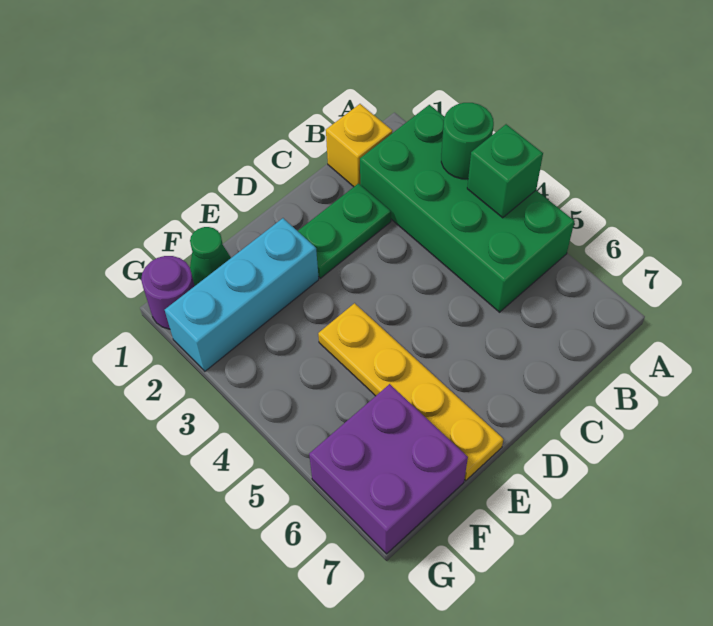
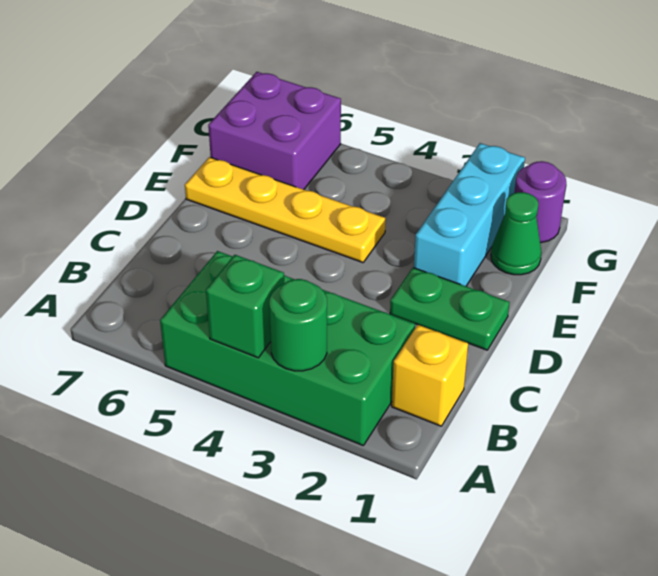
green plate C2:D2 level 1 -> green plate D1:D2 level 1

